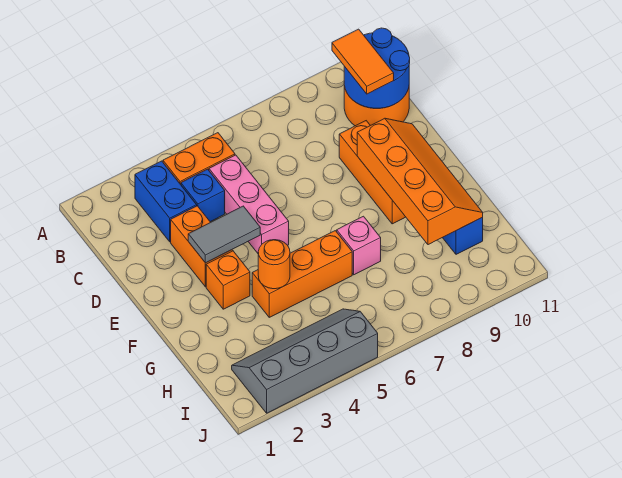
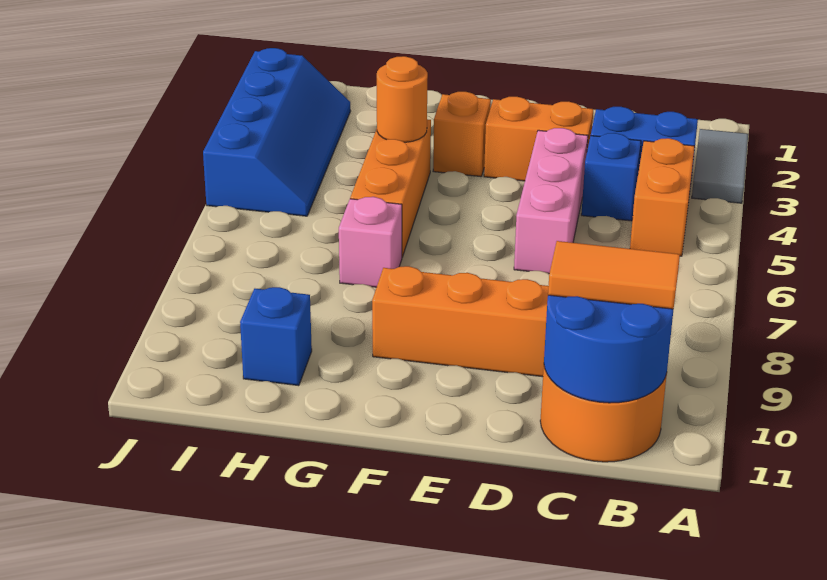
pink brick C5:E5 level 1 -> pink brick D4:D6 level 1
grey tile E3:E4 level 2 -> grey tile A2:A3 level 1
orange slope E9:H10 level 2 top 9 -> none
grey slope I2:J5 level 1 top J -> blue slope I2:J5 level 1 top J

